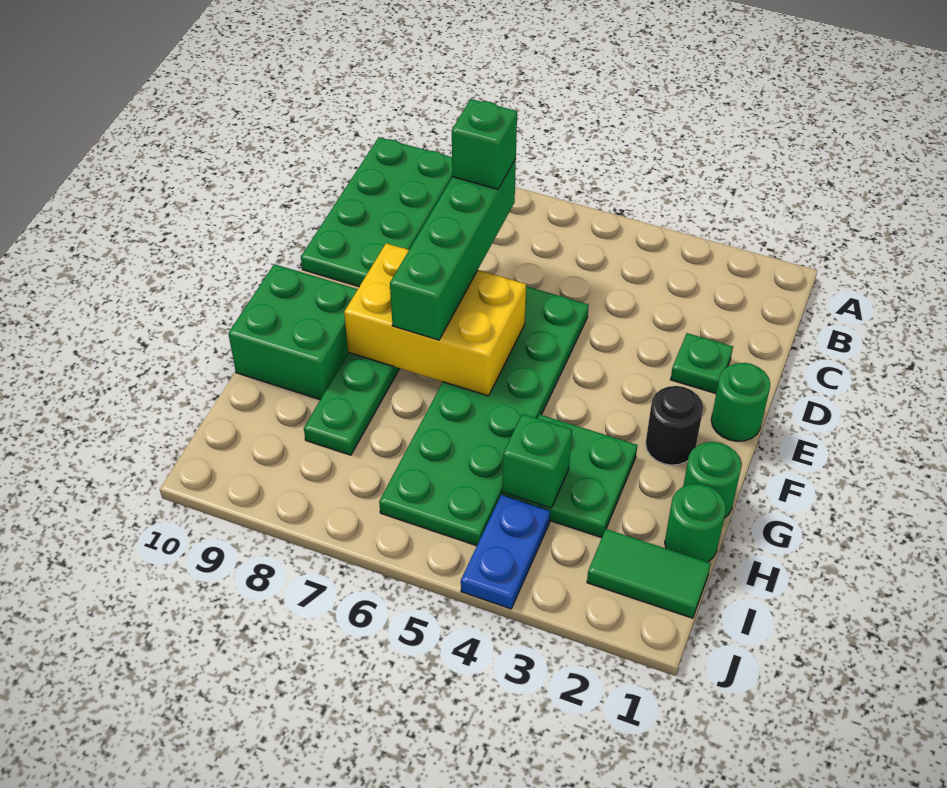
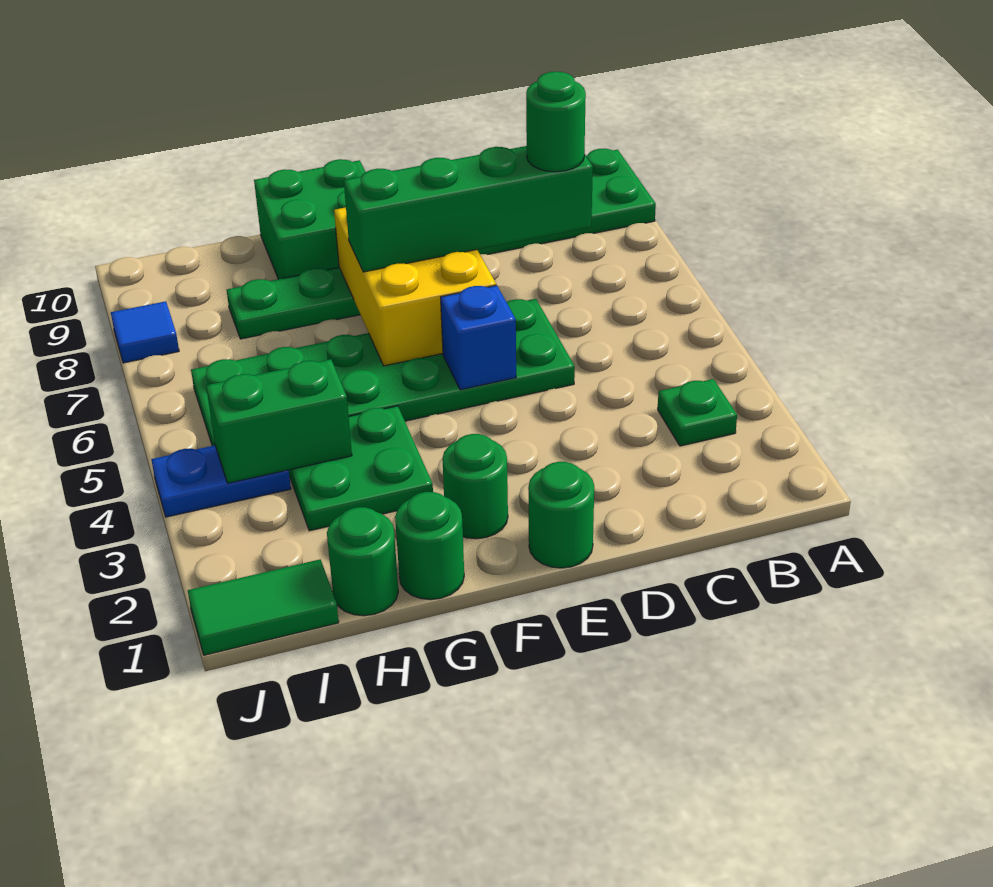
green brick C7 level 4 -> green round brick C7 level 4
green plate D2 level 1 -> green plate B3 level 1
none -> blue brick E5 level 2
black round brick F2 level 1 -> green round brick F2 level 1
green brick H4 level 2 -> green brick H4:I4 level 2
green tile I1:I2 level 1 -> green tile I1:J1 level 1
none -> blue tile J8 level 1

